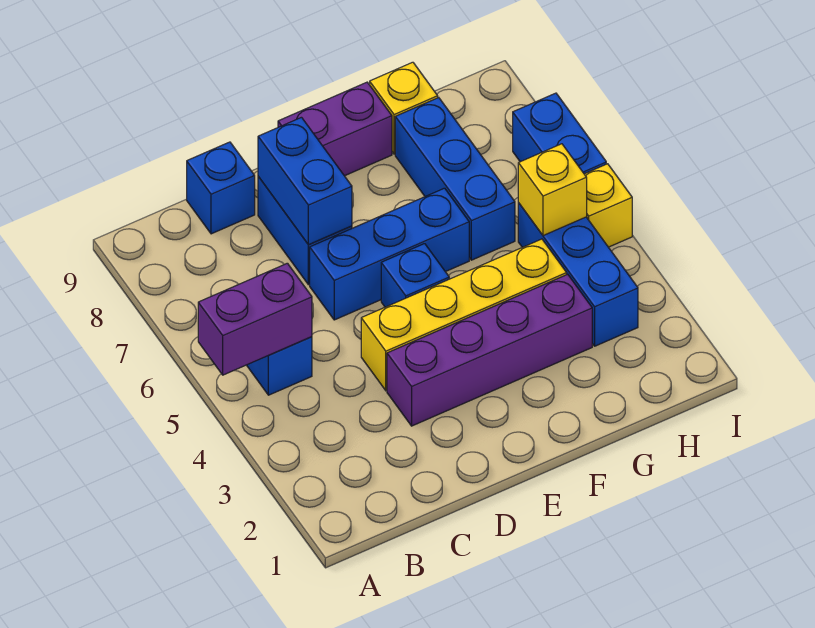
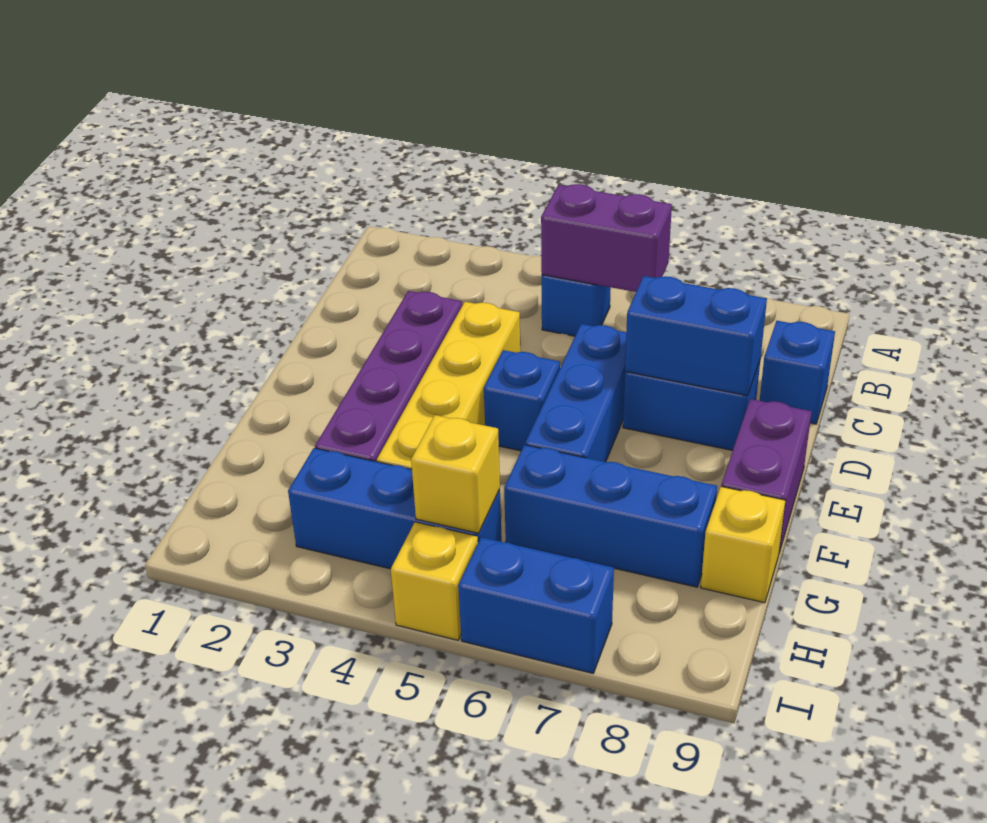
purple brick A5:B5 level 2 -> purple brick B5:B6 level 2

